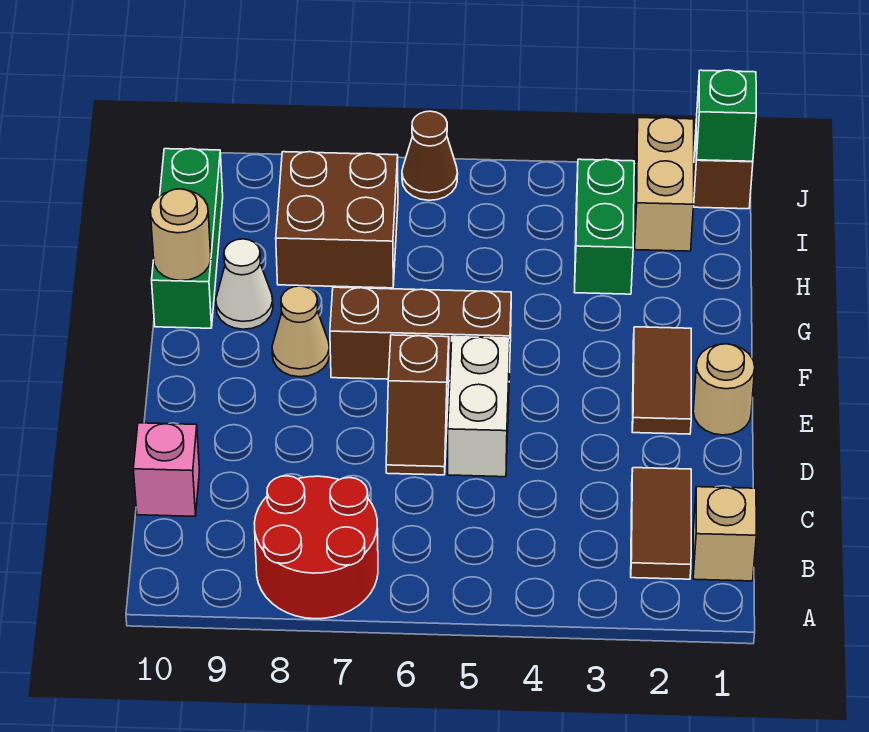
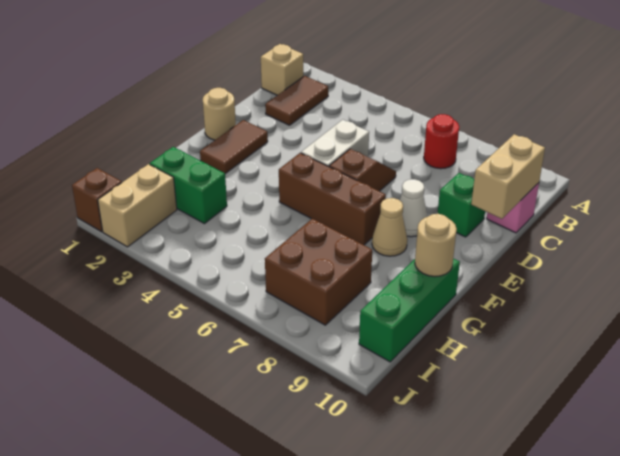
red round brick A7:B8 level 1 -> red round brick B7 level 1
none -> tan brick C10:D10 level 2
white cone G9 level 1 -> white cone E8 level 1
green brick H3:I3 level 1 -> green brick H2:H3 level 1
green brick J1 level 2 -> green brick D9 level 1
brown cone J6 level 1 -> none

